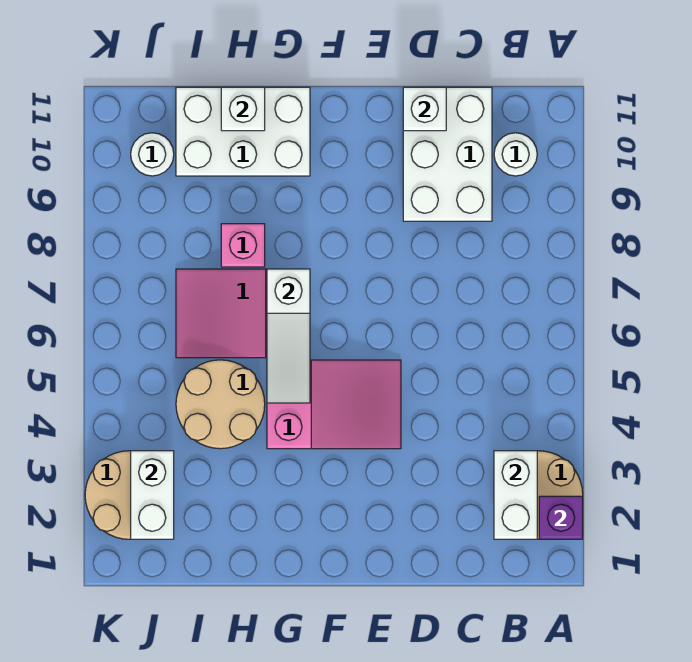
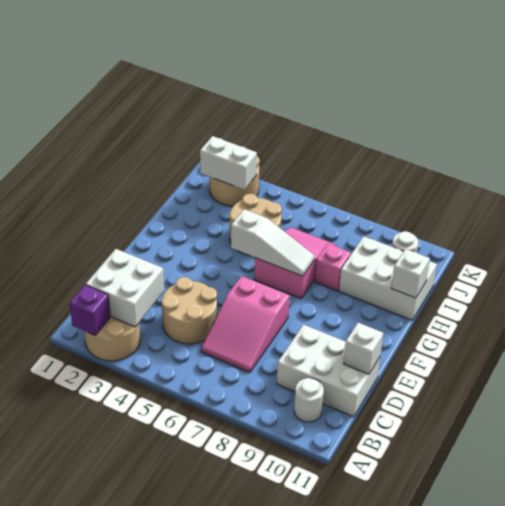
white brick B2:B3 level 2 -> white brick B2:C3 level 2
none -> tan round brick C4:D5 level 1
pink slope E4:G5 level 1 top G -> pink slope C6:E7 level 1 top E
white slope G5:G7 level 2 top 7 -> white slope G5:G7 level 2 top 5
white brick G10:I11 level 1 -> white brick H9:I11 level 1

